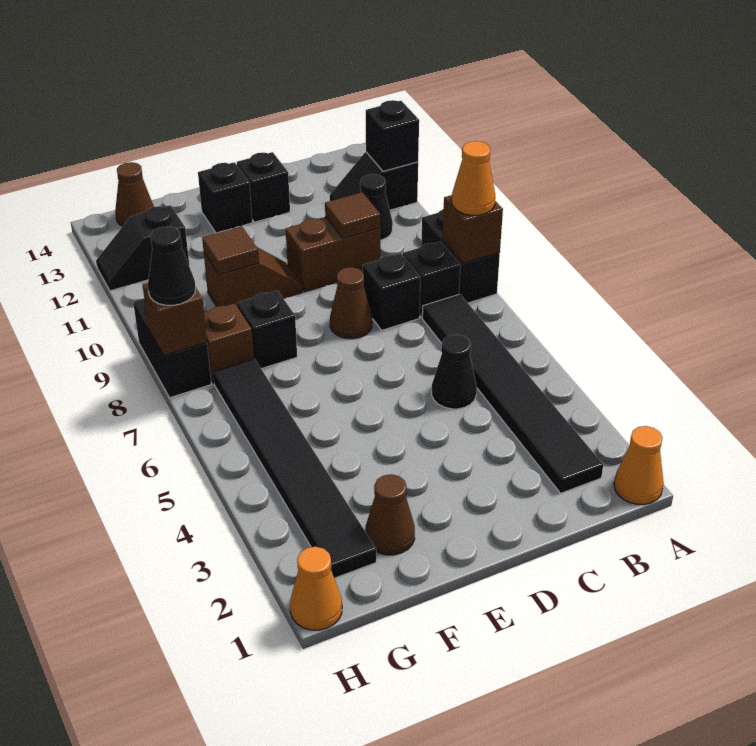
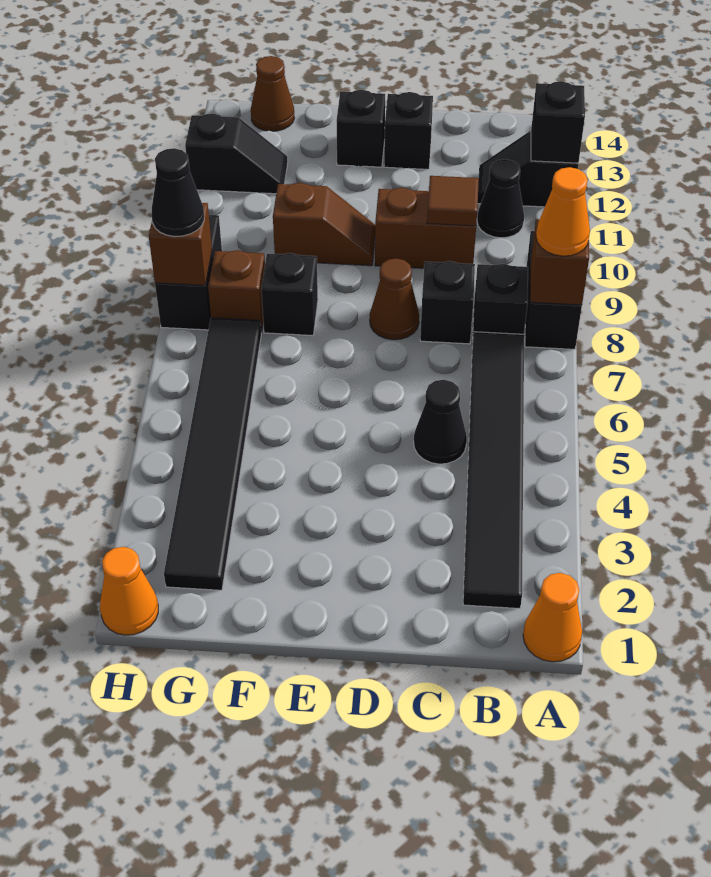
brown cone F2 level 1 -> none
brown tile F10 level 2 -> none
black slope G12:H12 level 1 top G -> black slope G12:H12 level 1 top H

